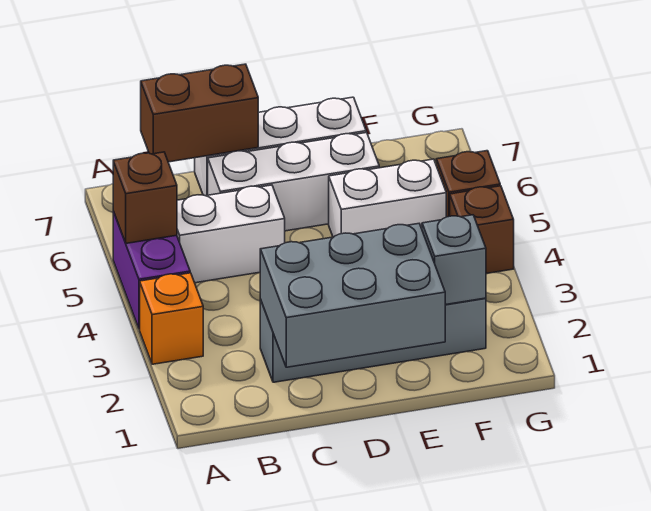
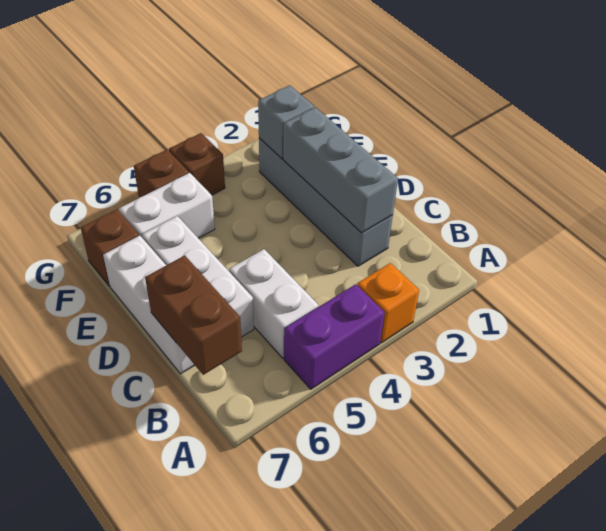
brown brick A5 level 2 -> brown brick F7 level 1
grey brick C1:E2 level 2 -> grey brick C2:E2 level 2
white brick E5:F5 level 1 -> white brick F5:F6 level 1

